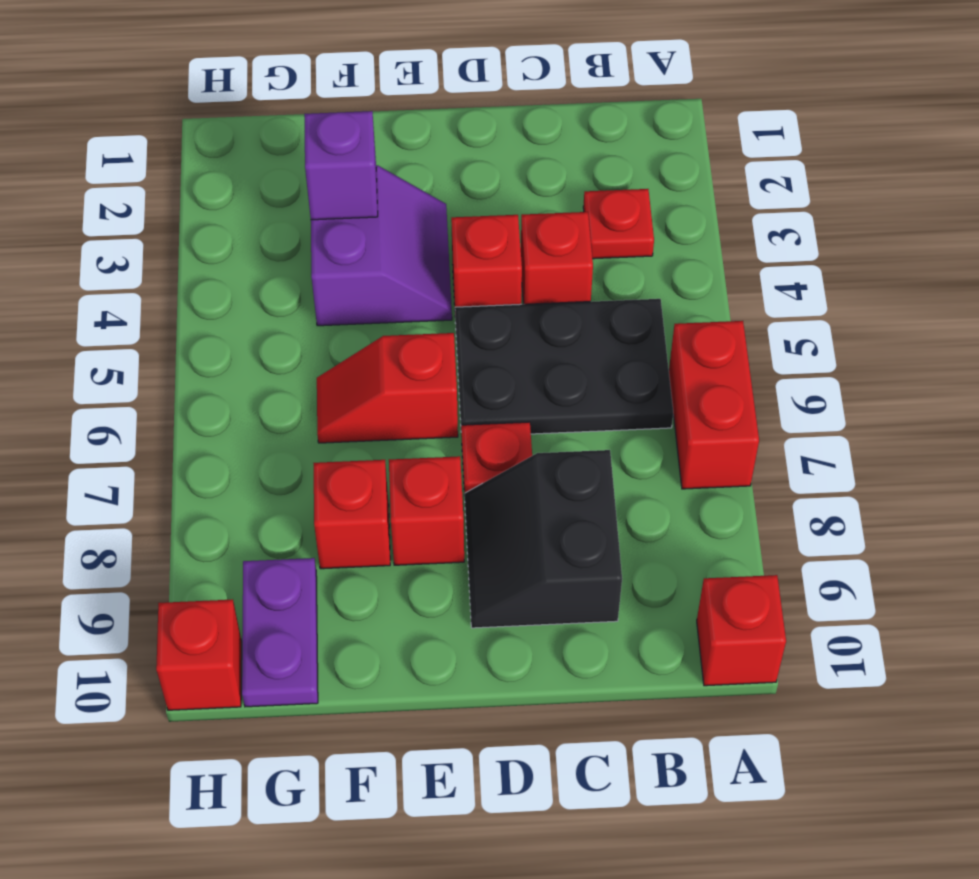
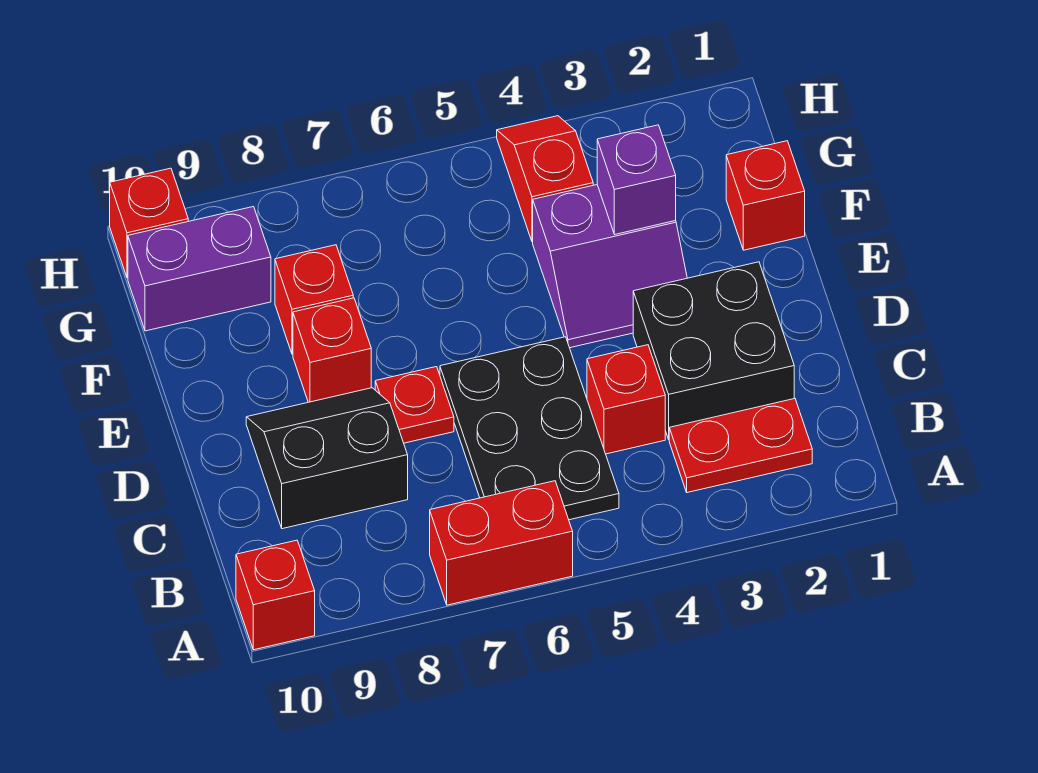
red plate B3 level 1 -> red plate B2:B3 level 1
none -> black brick C2:D3 level 1
red brick D4 level 1 -> red brick F1 level 1
red slope E6:F6 level 1 top E -> red slope G4:H4 level 1 top G
purple plate G9:G10 level 1 -> purple brick G9:G10 level 1

